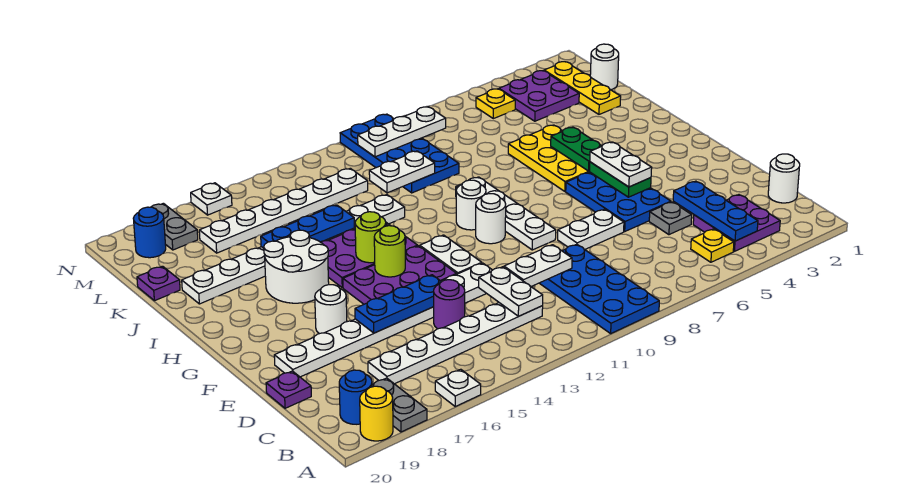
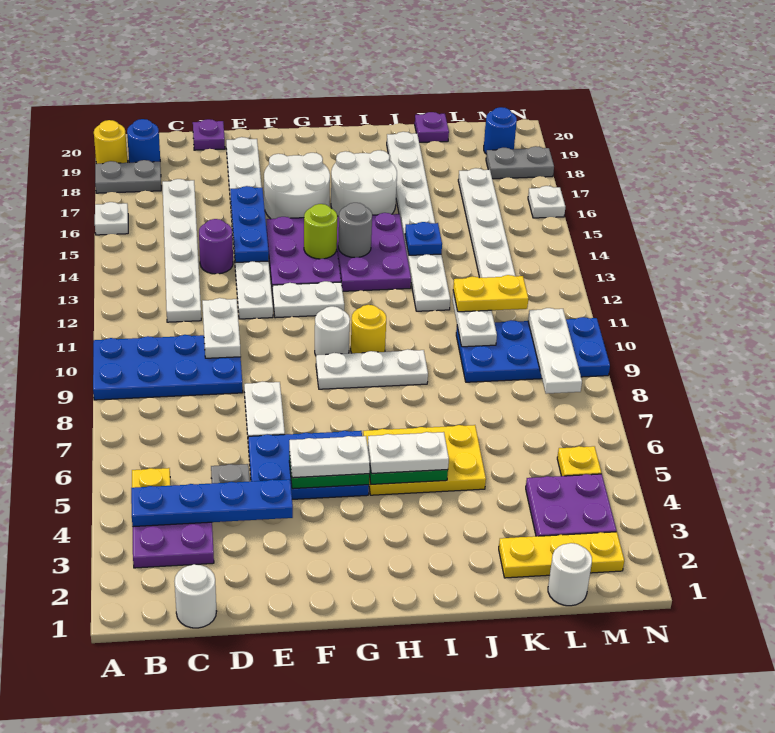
blue plate B4:D4 level 2 -> blue plate B4:E4 level 2
white plate C12:D12 level 2 -> white plate H5:I5 level 3
white plate F9:I9 level 1 -> white plate G9:I9 level 1
white round brick F17 level 1 -> white round brick F16:G17 level 1
white round brick H10 level 1 -> yellow round brick H10 level 1
lime round brick H14 level 2 -> grey round brick H14 level 2
blue plate J14:J16 level 2 -> blue plate J14 level 2
none -> yellow plate K11:L11 level 3

